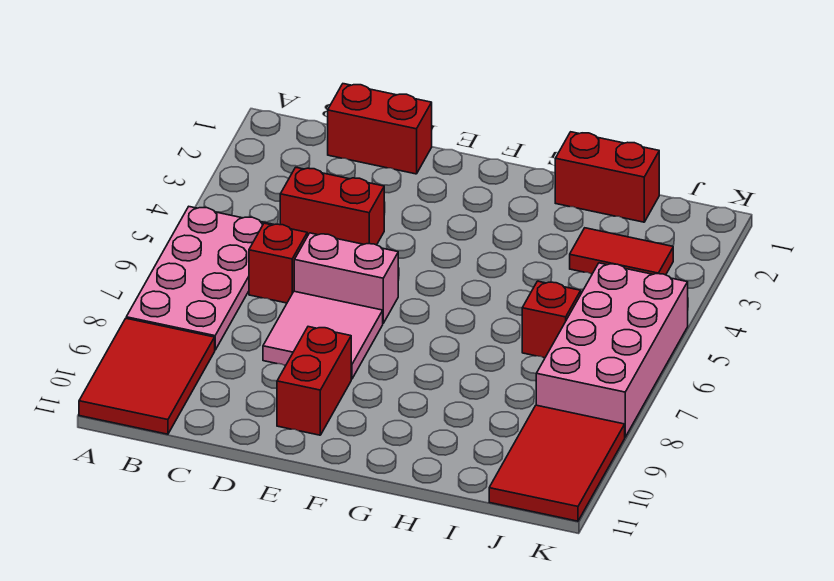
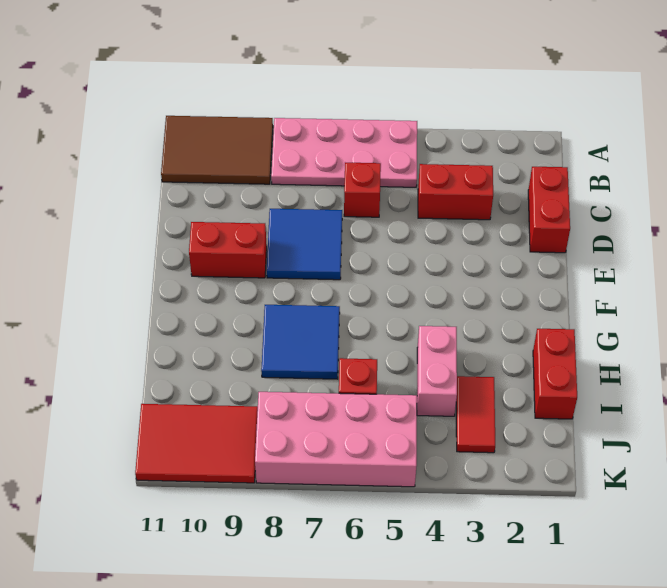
red tile A9:B11 level 1 -> brown tile A9:B11 level 1
red brick C4:D4 level 1 -> red brick C3:C4 level 1
pink brick D6:E6 level 1 -> pink brick H4:I4 level 1
pink tile D7:E8 level 1 -> blue tile D7:E8 level 1
none -> blue tile G7:H8 level 1

